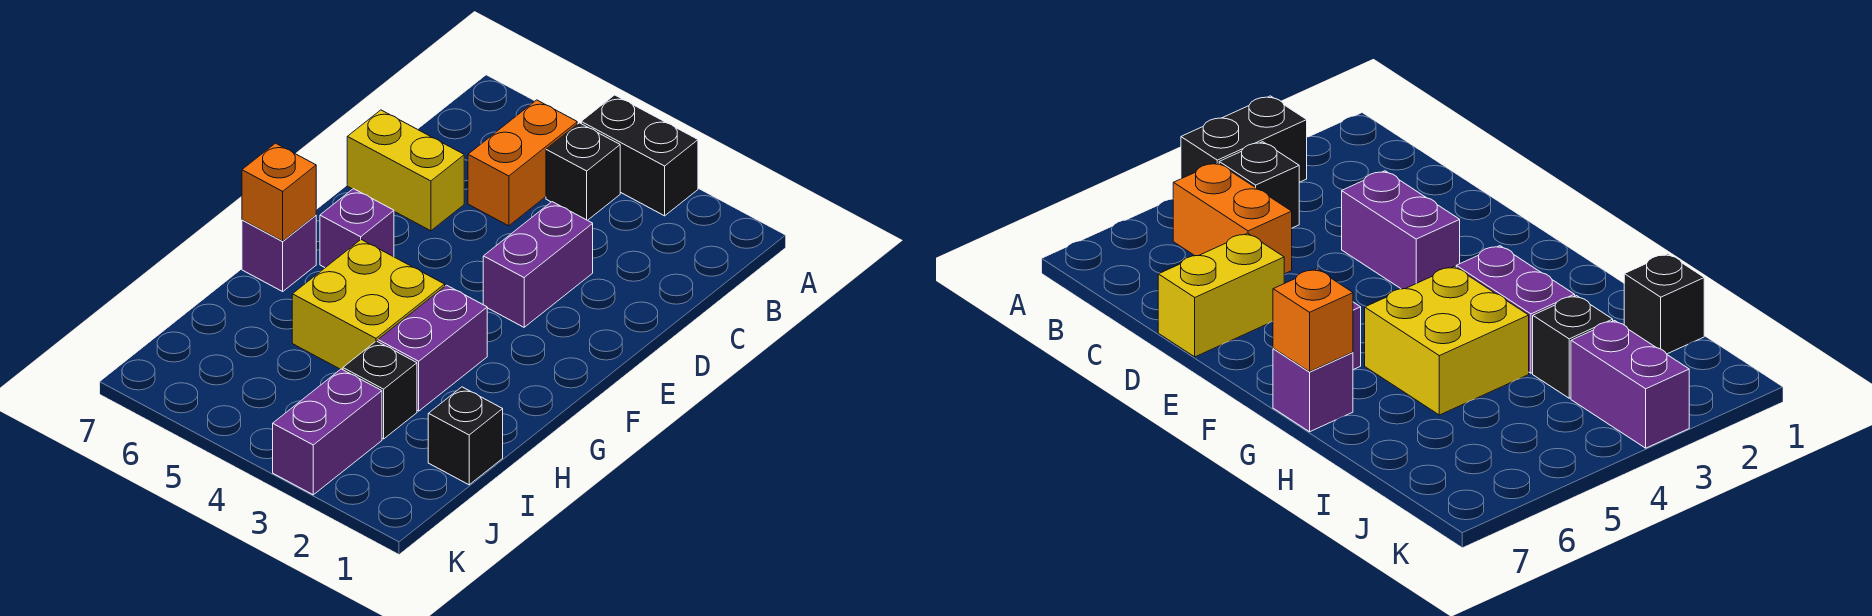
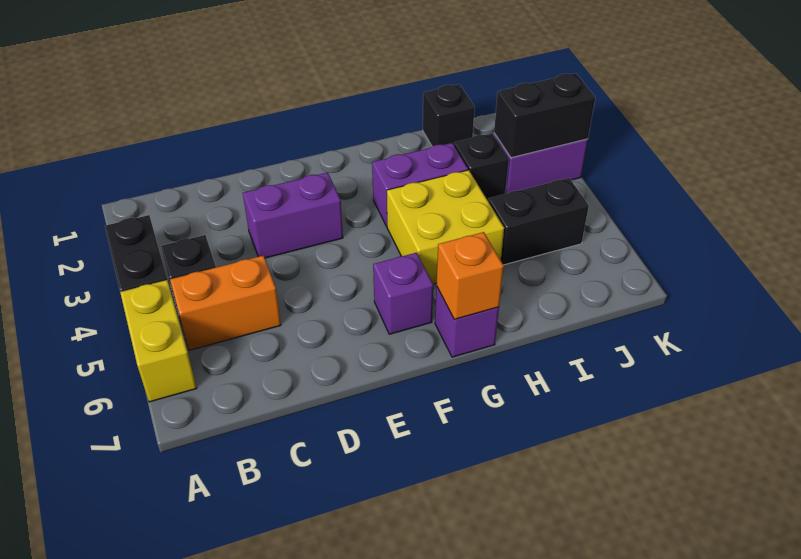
yellow brick D6:D7 level 1 -> yellow brick A5:A6 level 1
none -> black brick I5:J5 level 1
none -> black brick J3:K3 level 2

